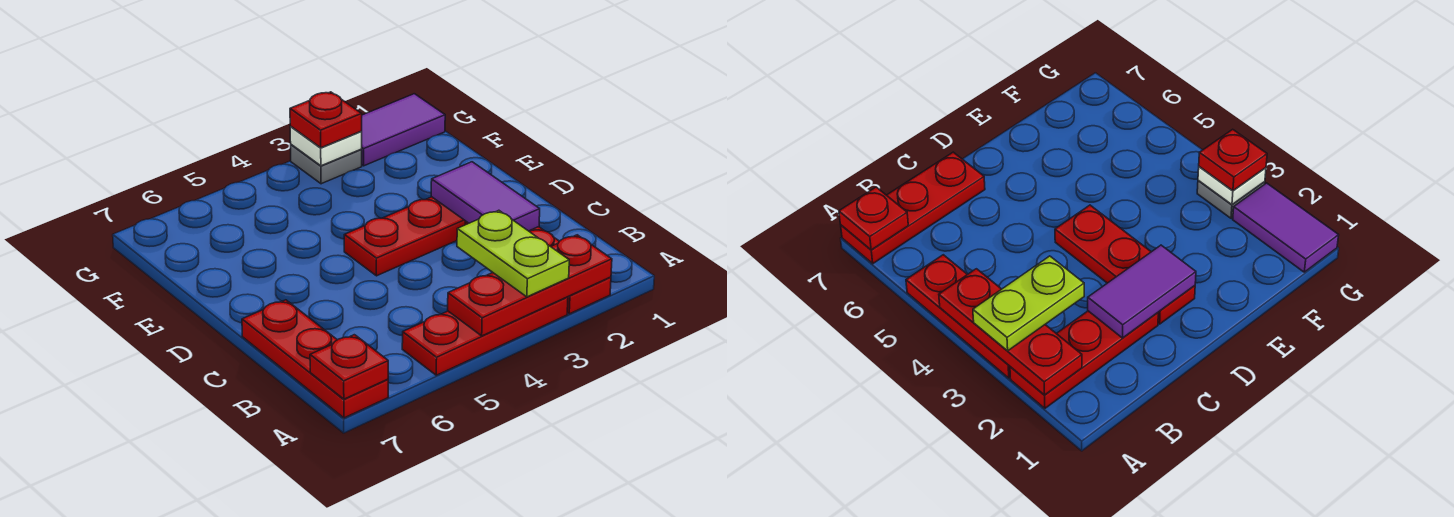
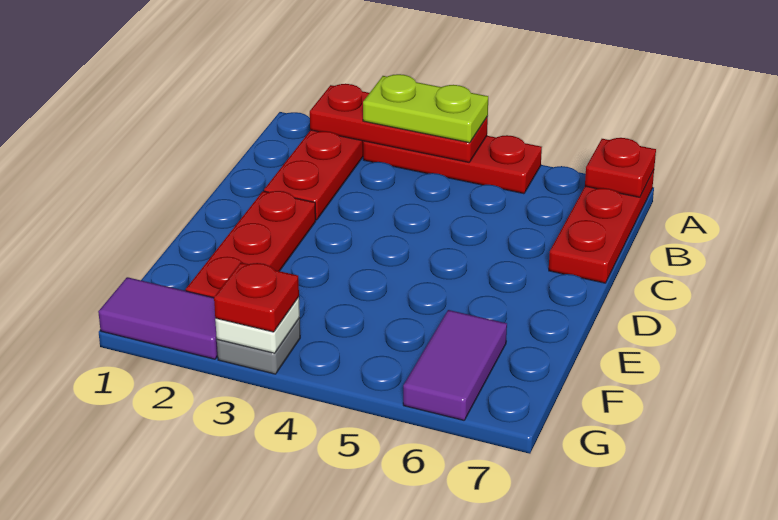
lime plate A3:B3 level 3 -> lime plate A3:A4 level 3
purple tile C2:D2 level 2 -> purple tile F6:G6 level 1
red plate D2:D4 level 1 -> red plate D2:F2 level 1

